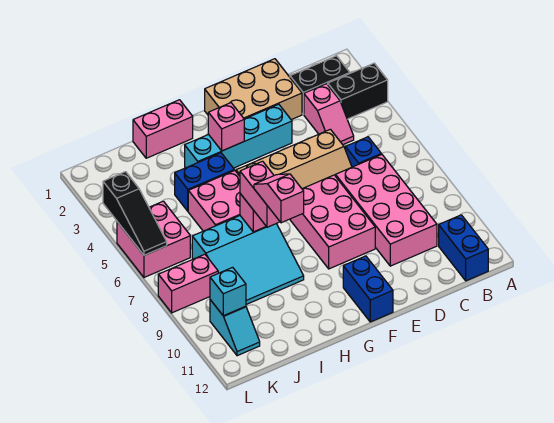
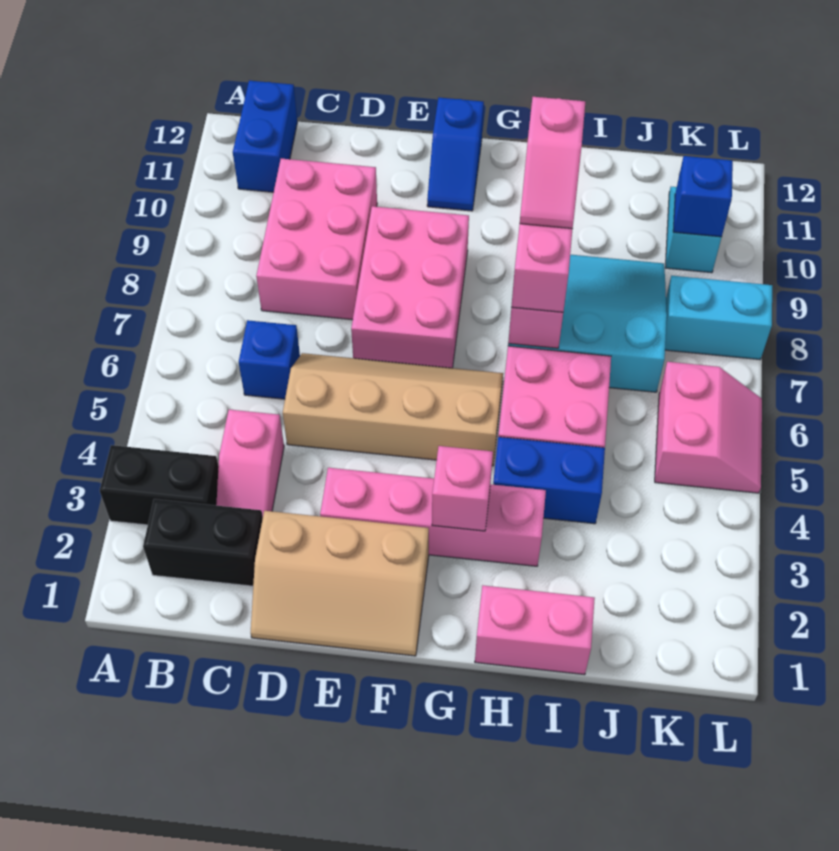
pink slope C3:C4 level 1 top 3 -> pink slope C3:C4 level 1 top 4
pink brick C7:D10 level 1 -> pink brick C8:D10 level 1
tan brick D1:F2 level 1 -> tan slope D1:F2 level 1 top 2
cyan brick E3:H3 level 1 -> pink brick E3:H3 level 1
blue brick F11:F12 level 1 -> blue slope F11:F12 level 1 top 12
pink brick K5:L6 level 1 -> pink slope K5:L6 level 1 top K
pink brick K8:L8 level 1 -> cyan brick K8:L8 level 1
cyan brick K10 level 2 -> blue brick K10 level 2
black slope L4:L6 level 2 top 4 -> none

